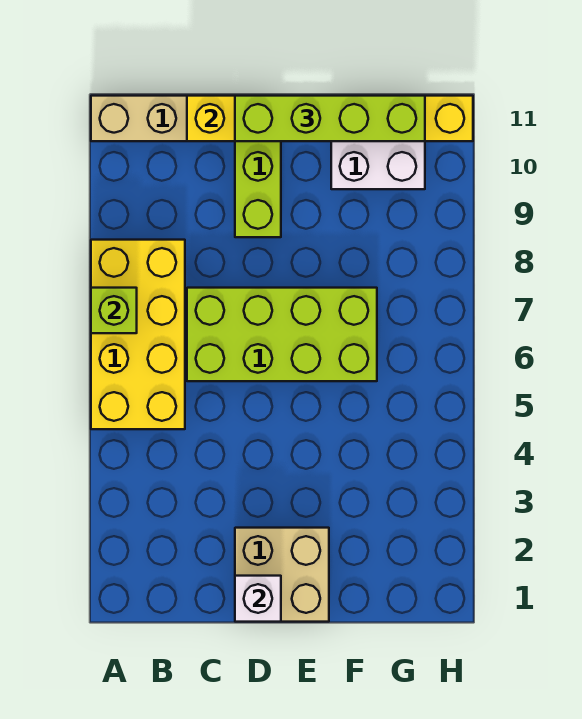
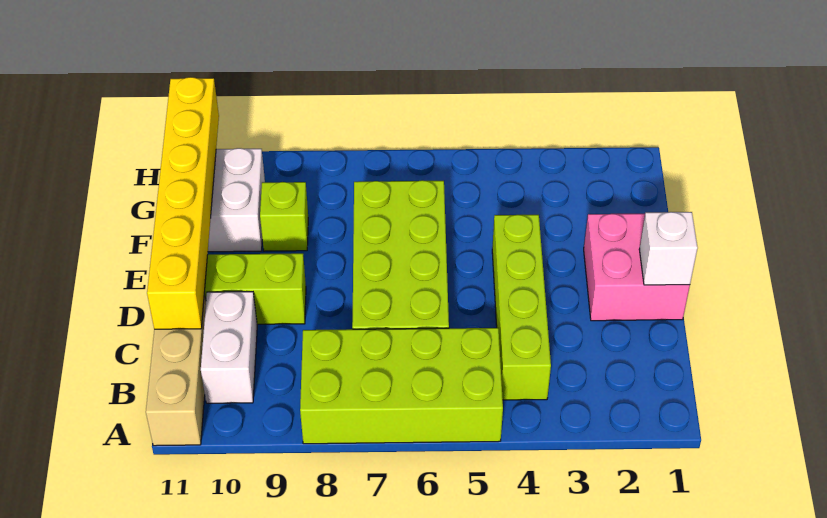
yellow brick A5:B8 level 1 -> lime brick A5:B8 level 1
lime brick A7 level 2 -> lime brick F9 level 1
none -> white brick B10:C10 level 1
tan brick D1:E2 level 1 -> pink brick D1:E2 level 1
lime brick D11:G11 level 3 -> lime brick B4:E4 level 1

